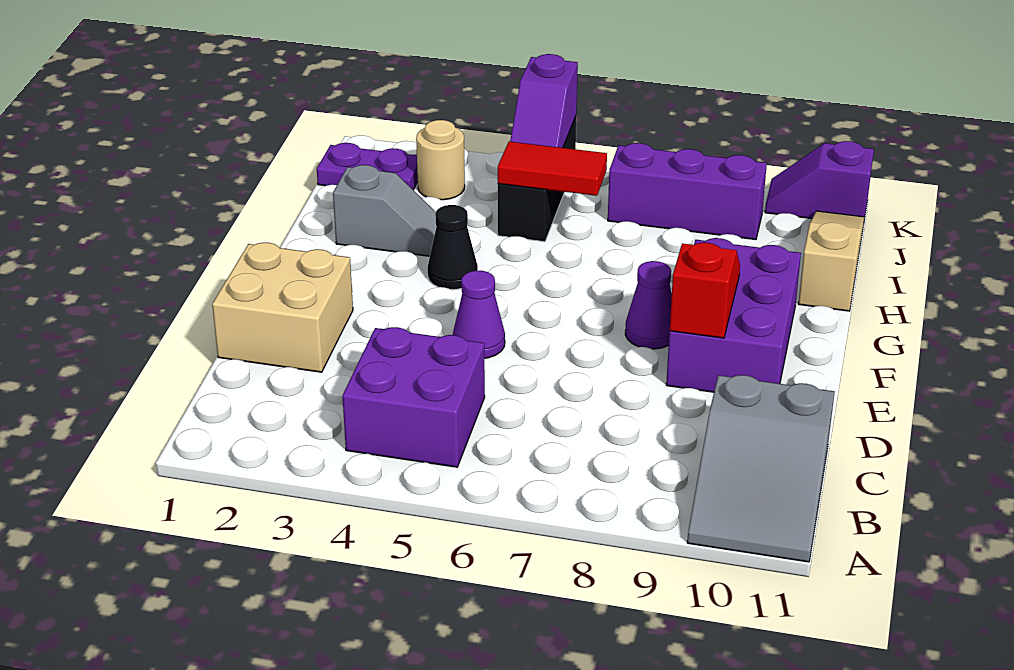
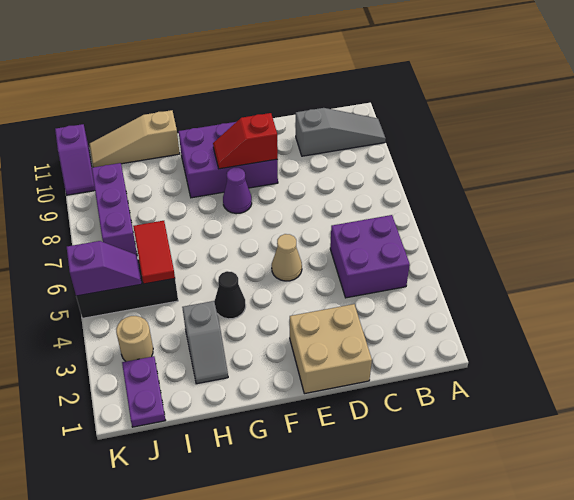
grey slope A10:C11 level 1 top C -> grey slope A10:C10 level 1 top C
purple cone E5 level 1 -> tan cone E5 level 1
grey slope H2:H3 level 1 top 2 -> grey slope H2:H3 level 1 top 3

